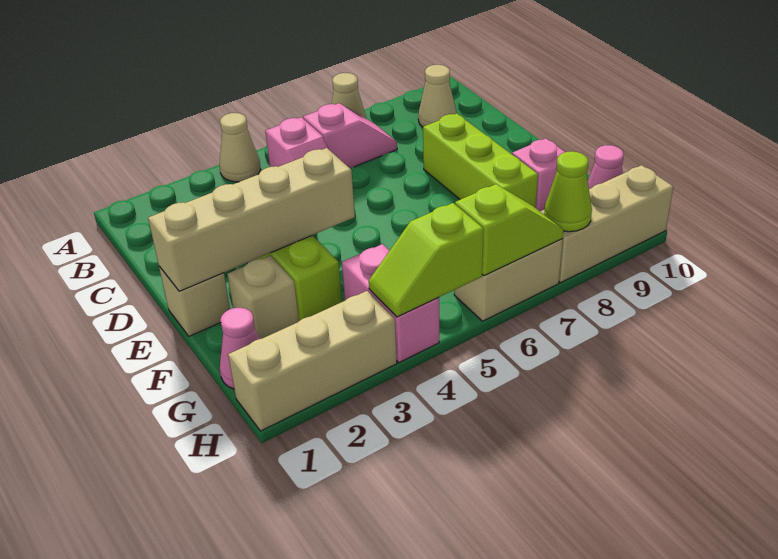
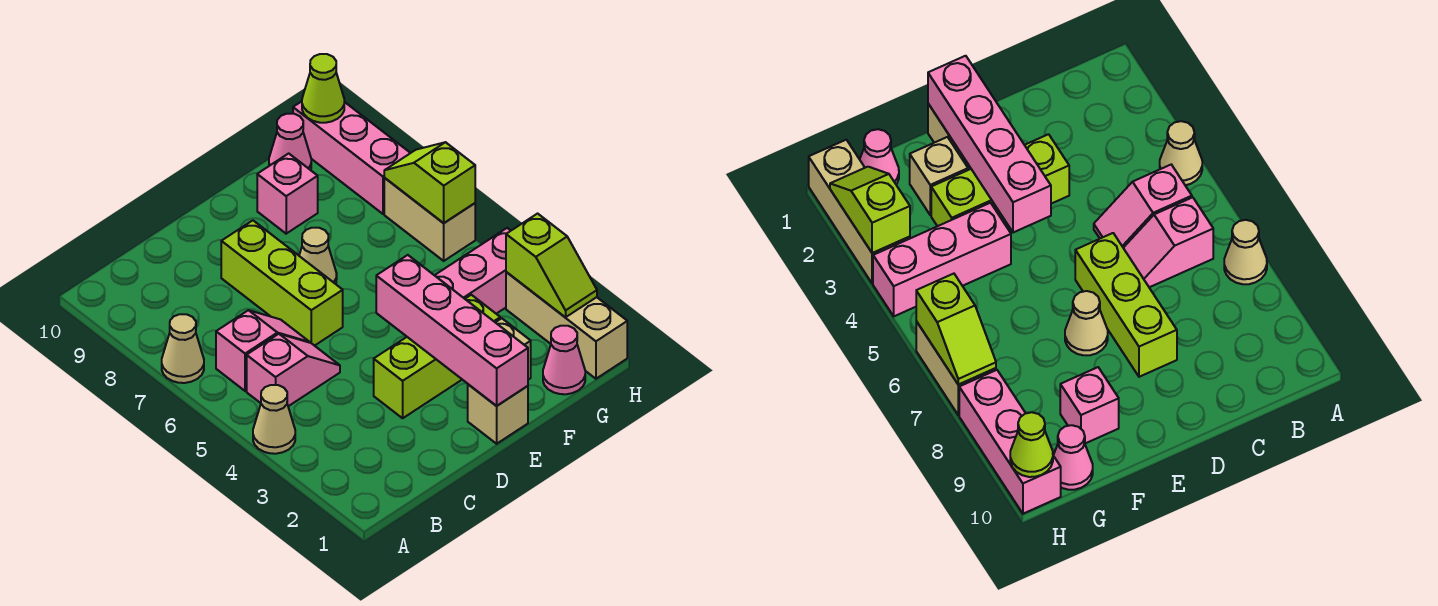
pink slope B6:B7 level 1 top 6 -> pink slope B6:C6 level 1 top B
tan cone B9 level 1 -> tan cone E7 level 1
lime brick D8:F8 level 1 -> lime brick D6:D8 level 1
tan brick E1:E4 level 2 -> pink brick E1:E4 level 2
pink brick G4:H4 level 1 -> pink brick F4:H4 level 1
lime slope H4:H5 level 2 top 5 -> lime slope H2:H3 level 2 top 3
tan brick H8:H10 level 1 -> pink brick H8:H10 level 1
lime cone H8 level 2 -> lime cone H10 level 2

